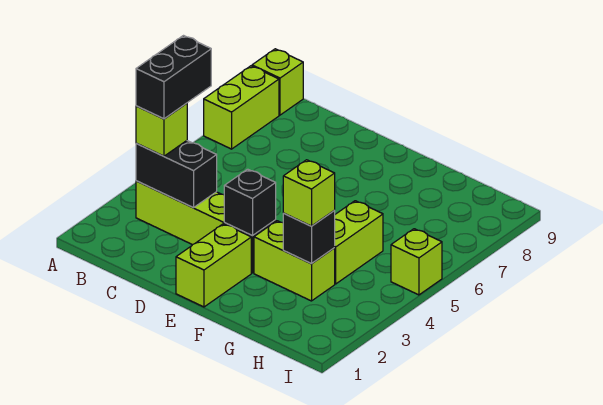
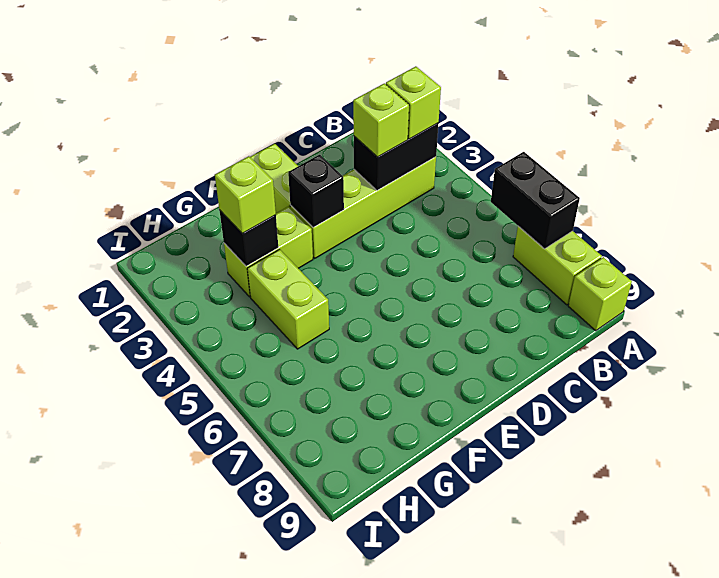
black brick B3:B4 level 4 -> black brick A6:A7 level 2
lime brick I5 level 1 -> lime brick C3 level 3

